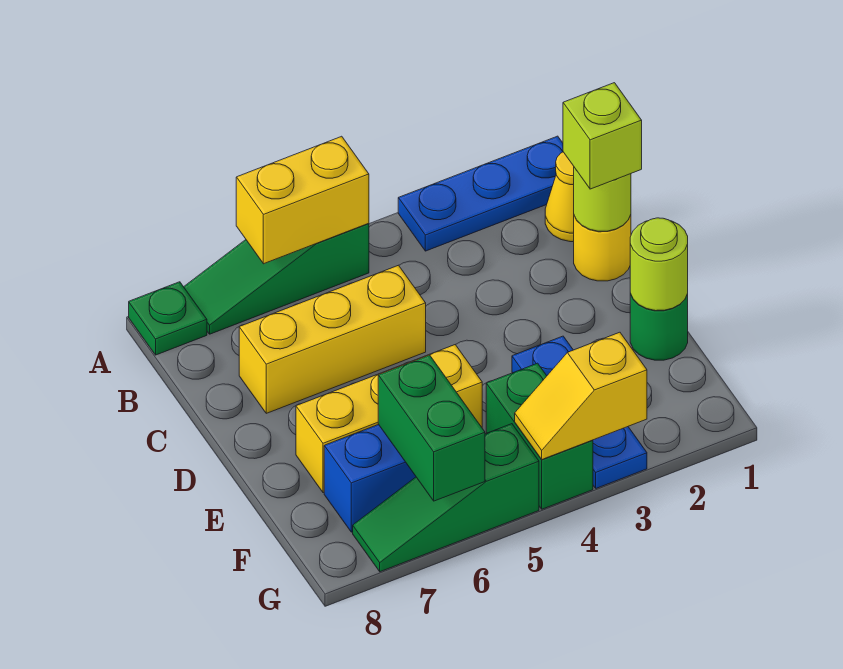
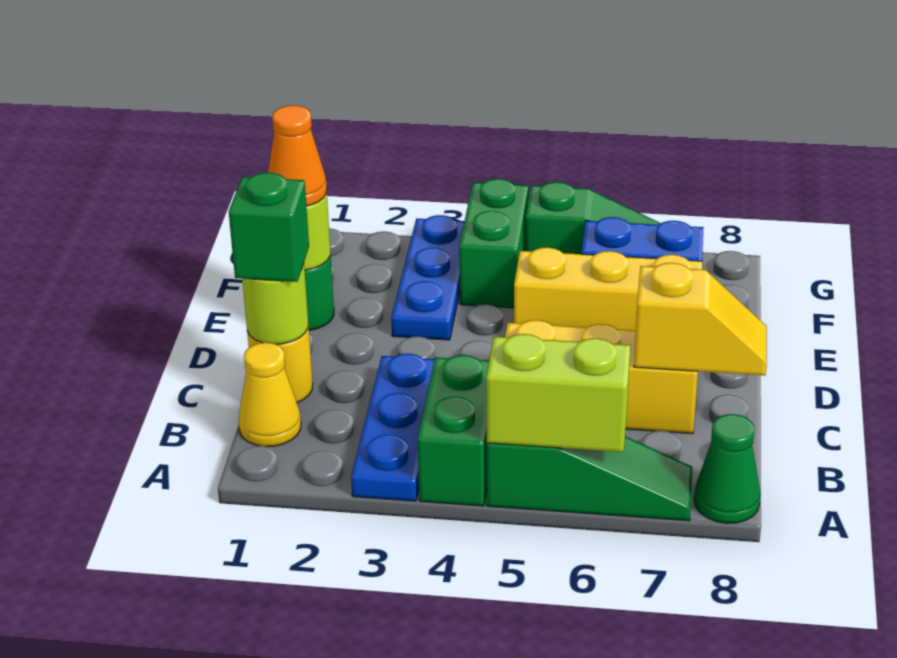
blue plate A1:A3 level 1 -> blue plate A3:C3 level 1
yellow brick A5:A6 level 2 -> lime brick A5:A6 level 2
green plate A8 level 1 -> green cone A8 level 1
lime brick C1 level 3 -> green brick C1 level 3
none -> orange cone E1 level 3
green brick F6:G6 level 2 -> green brick A4:B4 level 1
yellow slope G3:G4 level 2 top 3 -> yellow slope C7:C8 level 2 top 7

